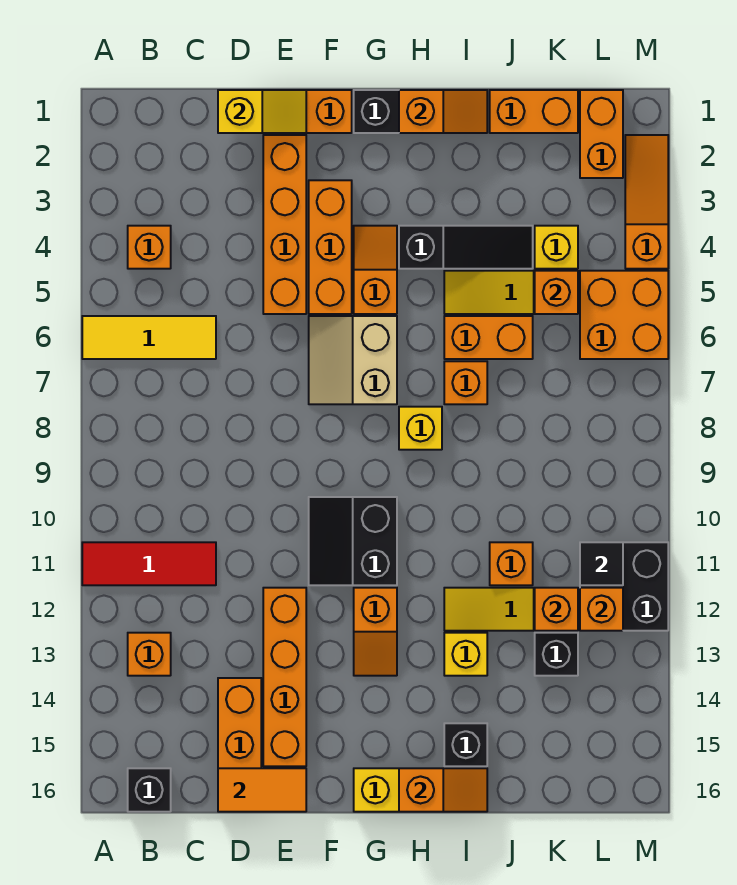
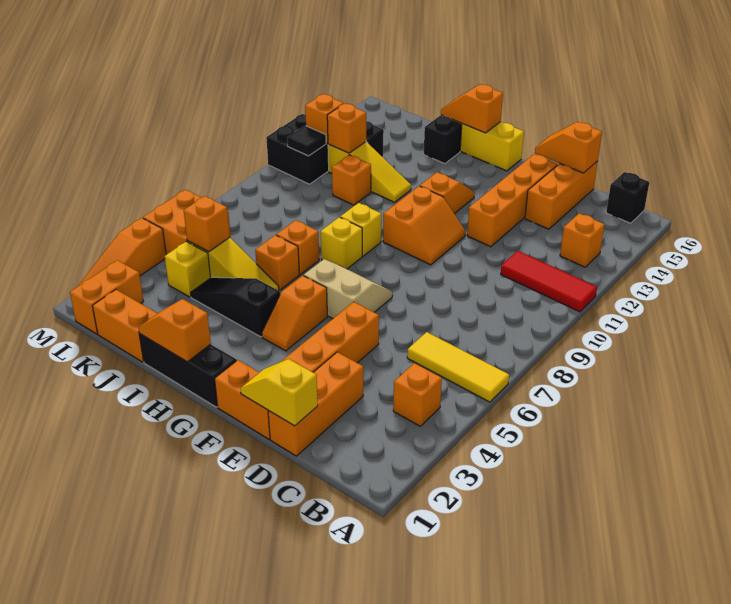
orange tile D16:E16 level 2 -> orange slope D16:E16 level 2 top D
orange brick F3:F5 level 1 -> orange brick D1:D3 level 1
tan slope F6:G7 level 1 top G -> tan slope F6:G7 level 1 top 6
black slope F10:G11 level 1 top G -> orange slope F10:G11 level 1 top G
orange brick I6:J6 level 1 -> orange brick I6 level 1
yellow brick I13 level 1 -> yellow brick H9 level 1

